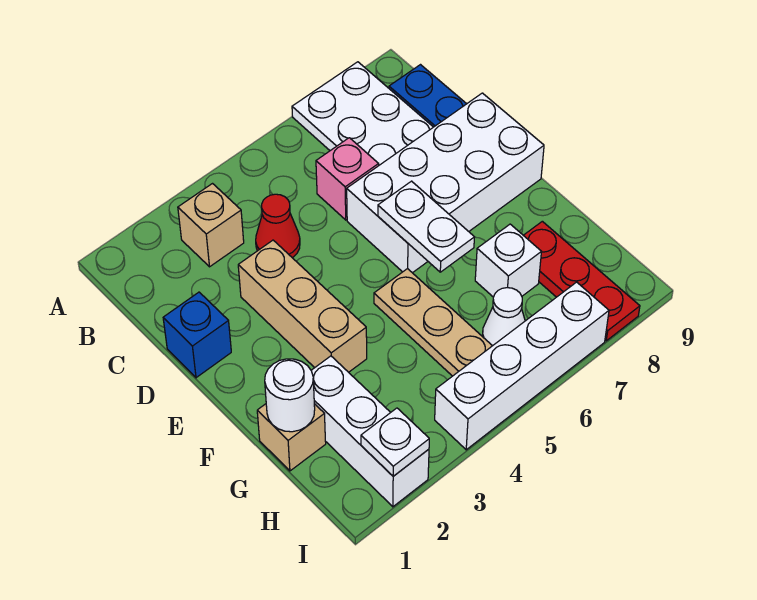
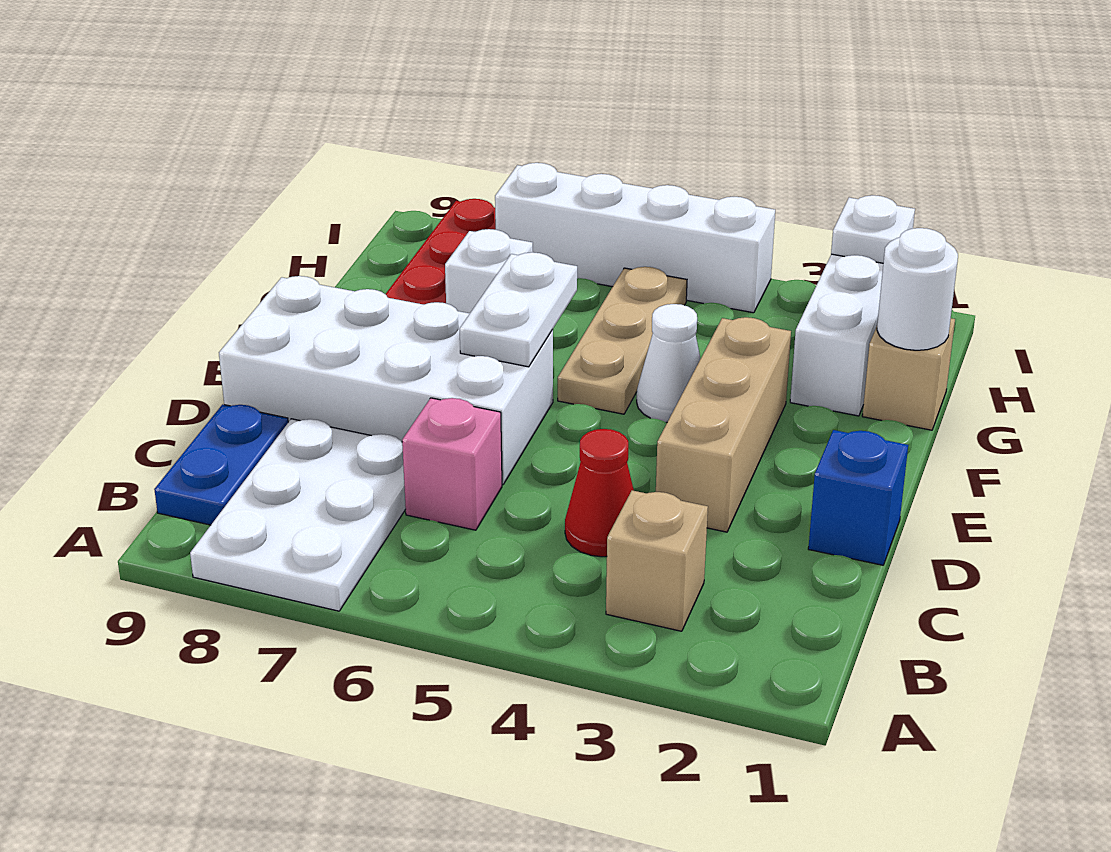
white cone H6 level 1 -> white cone F4 level 1

